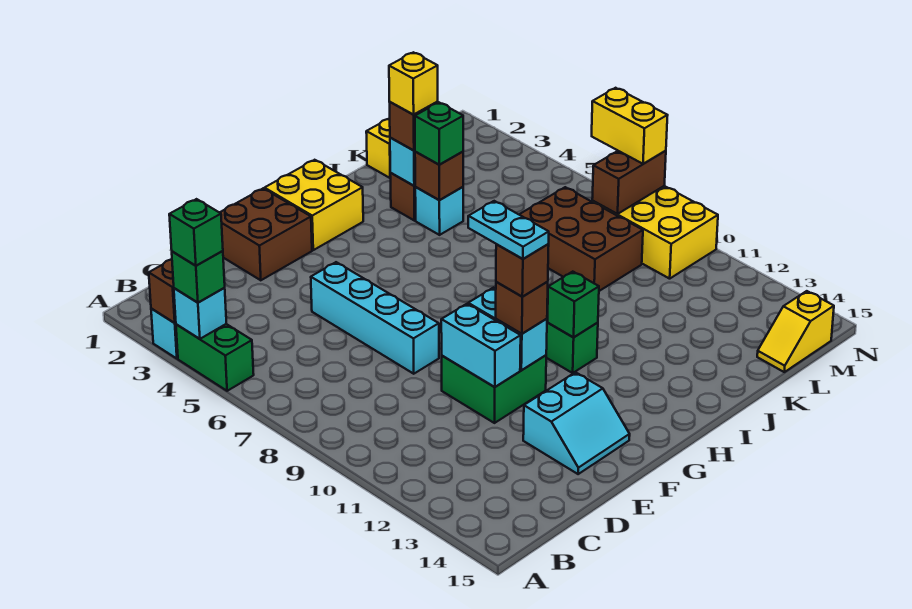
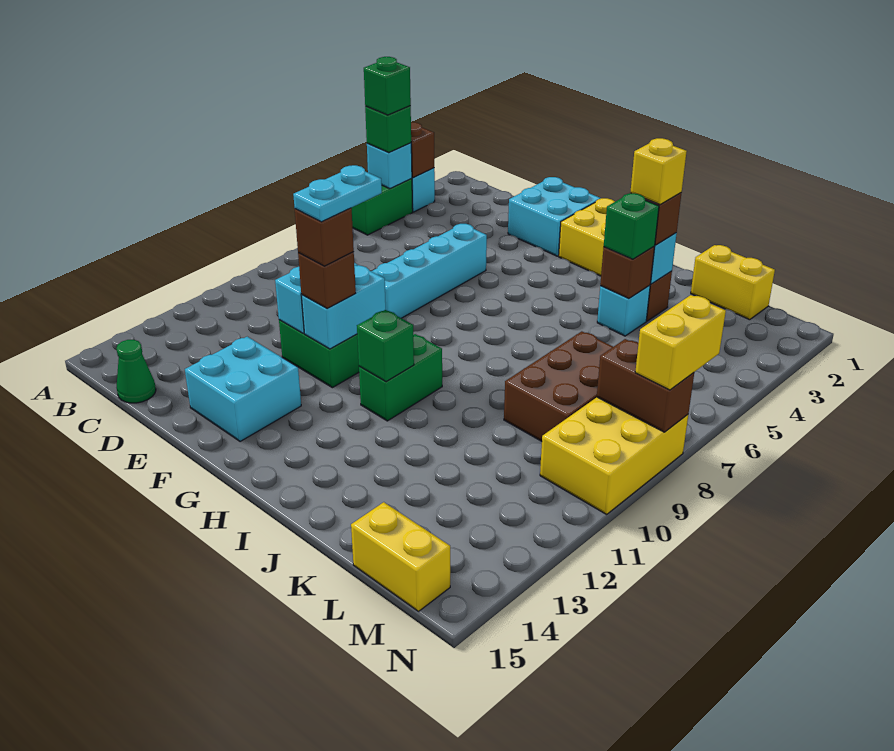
none -> green cone C15 level 1
brown brick E1:F2 level 1 -> cyan brick E1:F2 level 1
cyan slope E13:F14 level 1 top 13 -> cyan brick E13:F14 level 1
yellow slope L15:M15 level 1 top M -> yellow brick L15:M15 level 1

